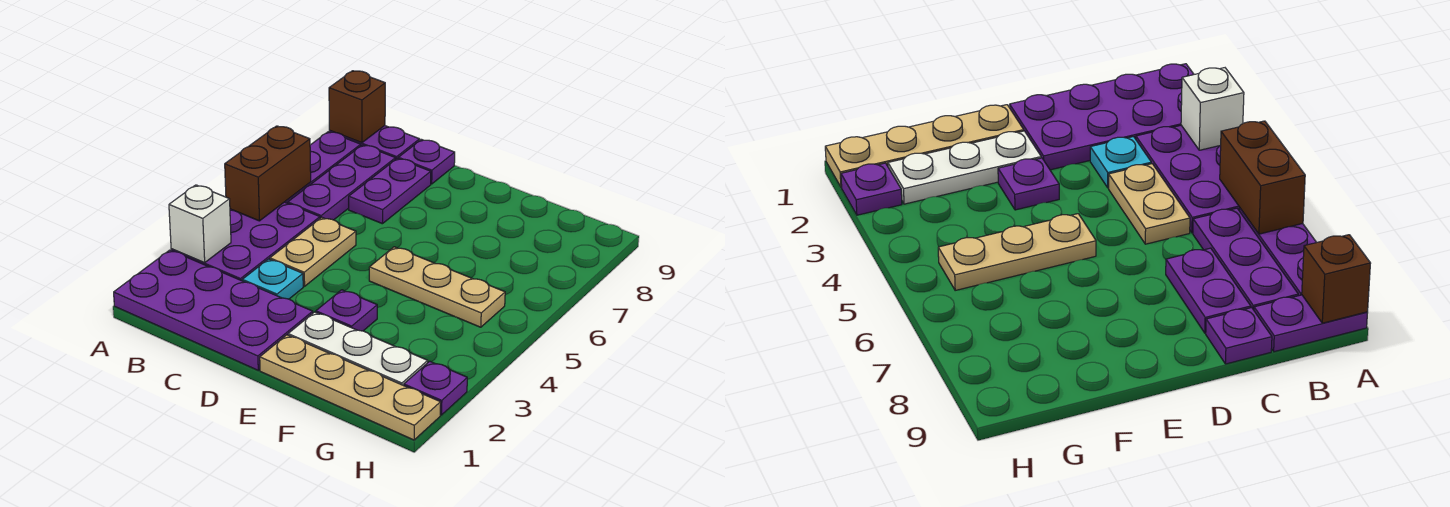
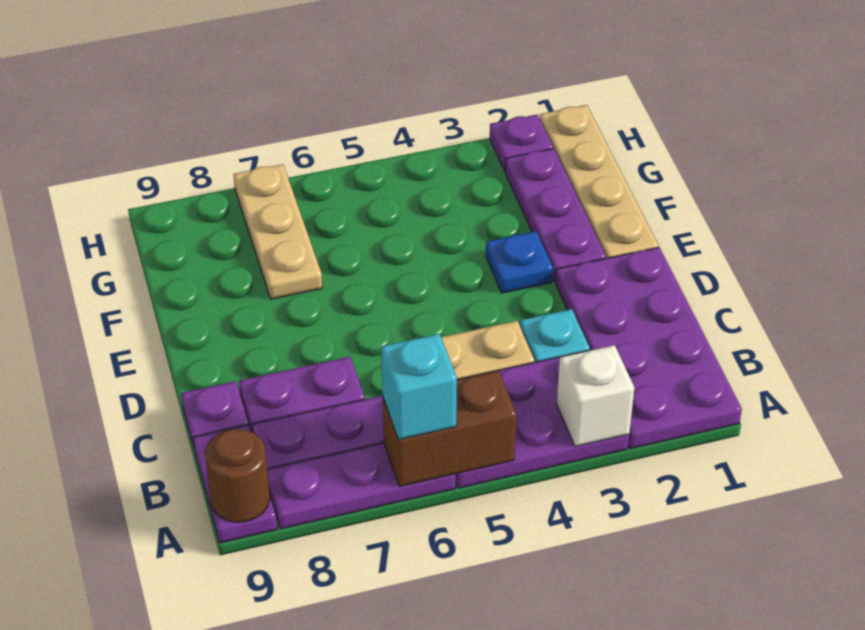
none -> cyan brick A6 level 3
brown brick A9 level 2 -> brown round brick A9 level 2
white plate E2:G2 level 1 -> purple plate E2:G2 level 1
purple plate E3 level 1 -> blue plate E3 level 1
tan plate E5:G5 level 1 -> tan plate F7:H7 level 1

